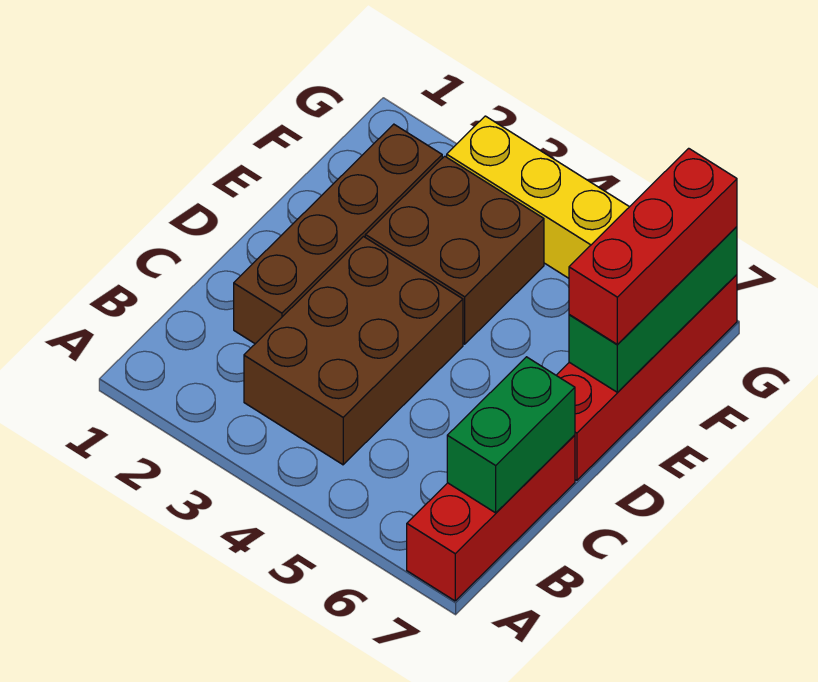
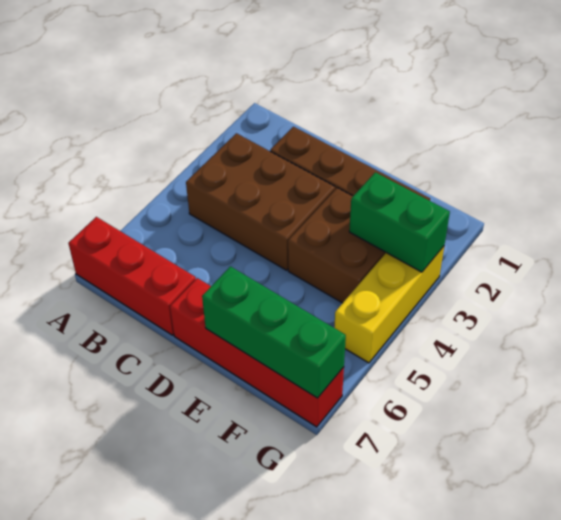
green brick B7:C7 level 2 -> green brick F3:G3 level 2
red brick E7:G7 level 3 -> none

